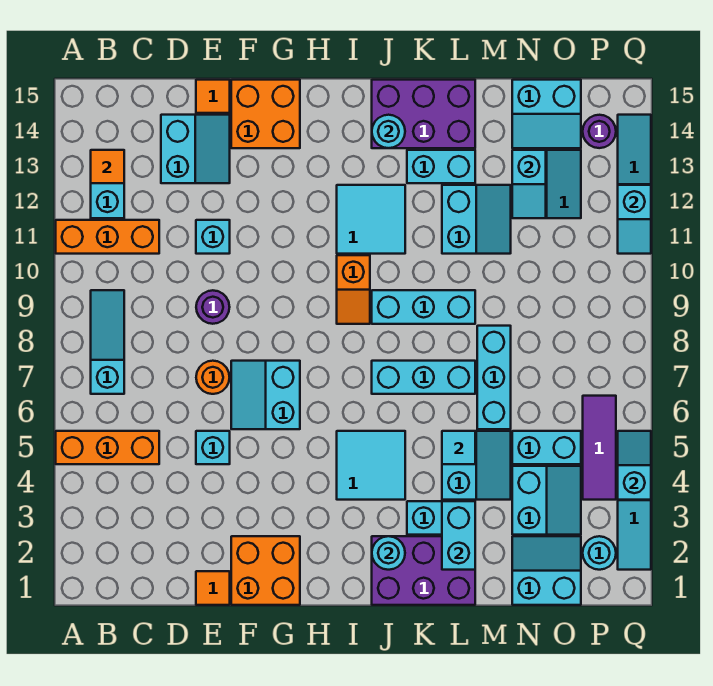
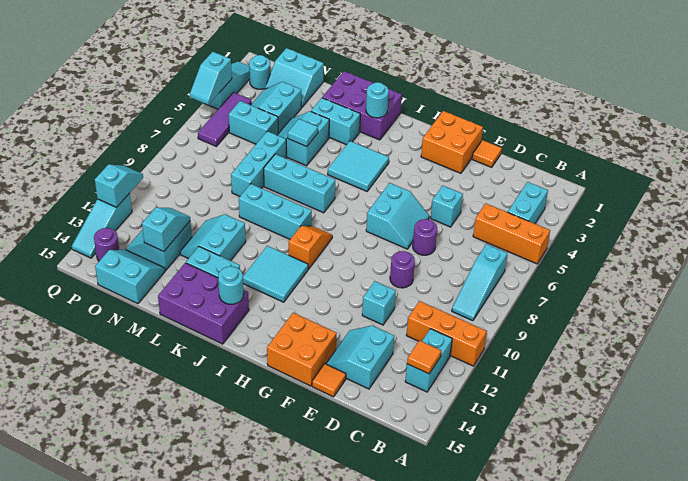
orange round brick E7 level 1 -> purple round brick E7 level 1
cyan brick L2:L3 level 2 -> cyan brick B3:B4 level 1

